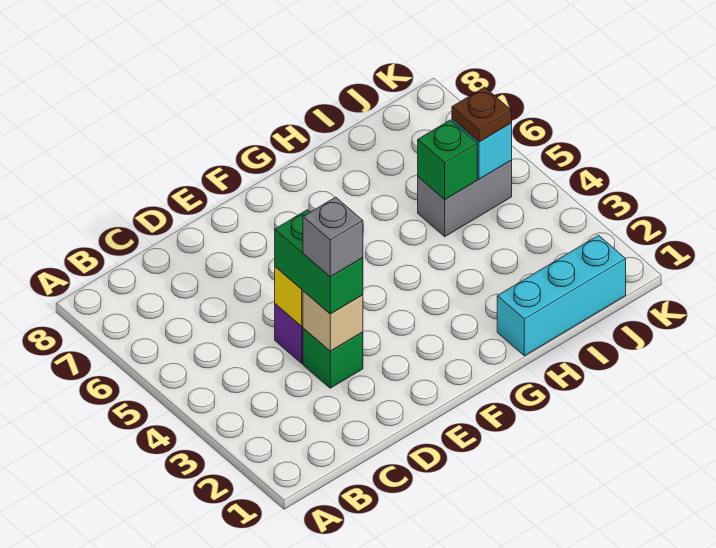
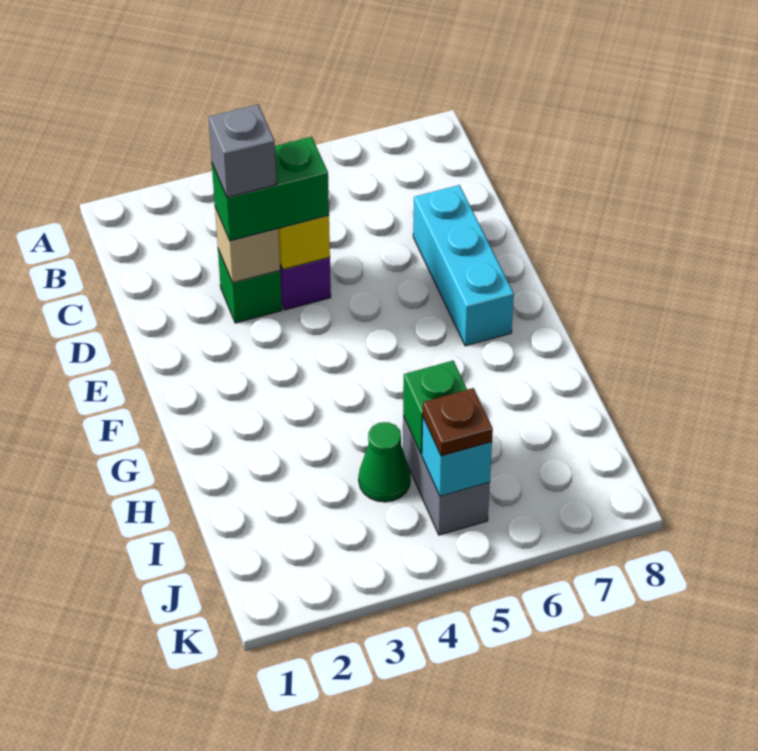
cyan brick H1:J1 level 1 -> cyan brick D7:F7 level 1
none -> green cone I4 level 1

